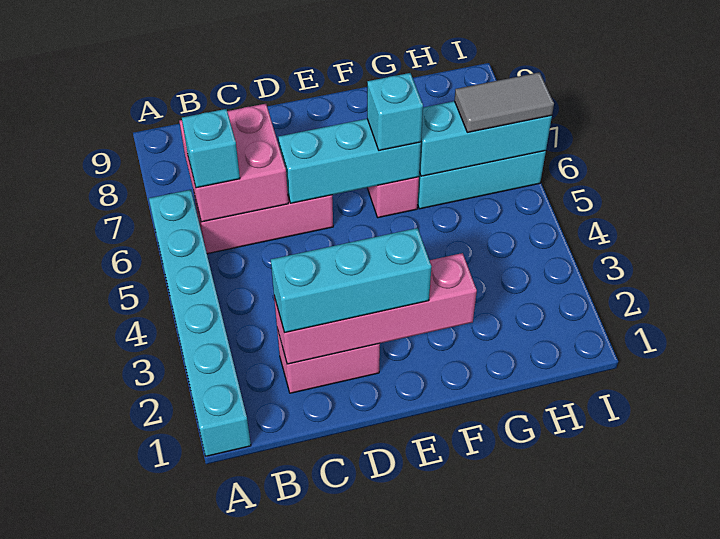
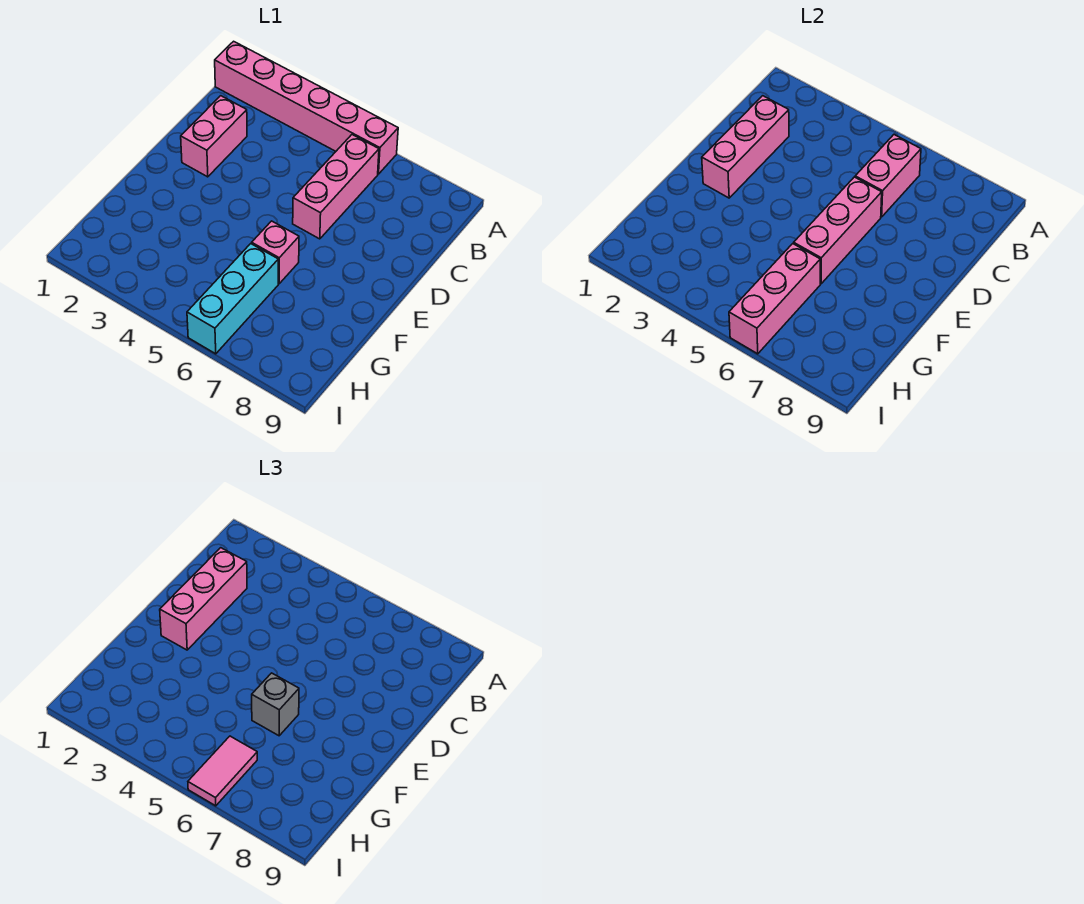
cyan brick A1:A6 level 1 -> pink brick A1:A6 level 1
pink brick B6:C7 level 2 -> pink brick B6:C6 level 2
cyan brick B6 level 3 -> none
pink brick C2:F2 level 2 -> pink brick C2:E2 level 2
cyan brick C2:E2 level 3 -> pink brick C2:E2 level 3
cyan brick D6:F6 level 2 -> pink brick D6:F6 level 2
cyan brick F6 level 3 -> grey brick F6 level 3
cyan brick G6:I6 level 2 -> pink brick G6:I6 level 2
grey tile H6:I6 level 3 -> pink tile H6:I6 level 3

